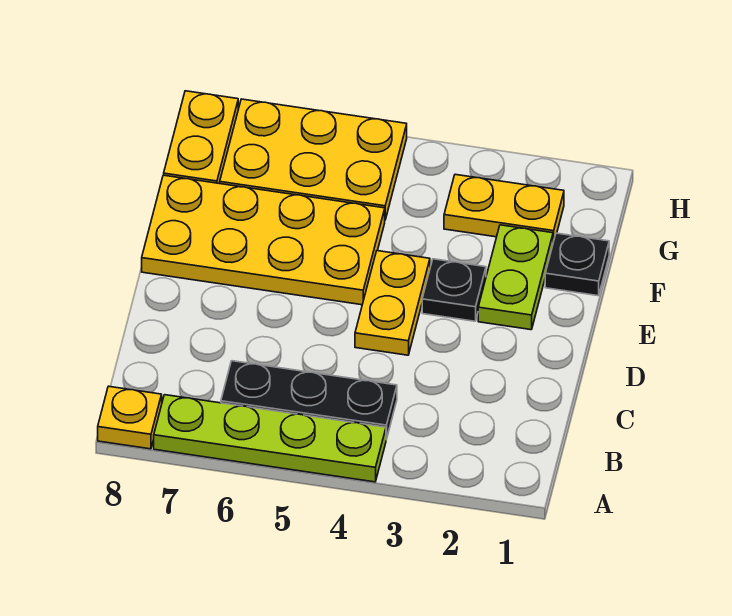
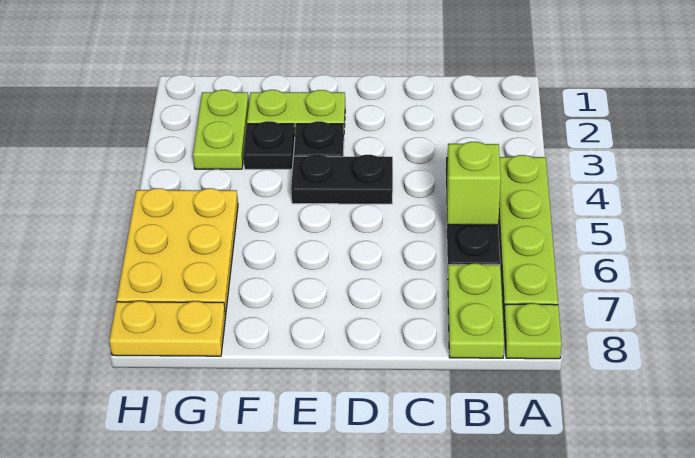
yellow plate A8 level 1 -> lime plate A8 level 1
none -> lime brick B5 level 2
none -> lime plate B7:B8 level 1
yellow plate D4:E4 level 1 -> black plate D4:E4 level 1
yellow plate E5:F8 level 1 -> none
black plate F1 level 1 -> black plate F3 level 1
yellow plate G2:G3 level 1 -> lime plate G2:G3 level 1

